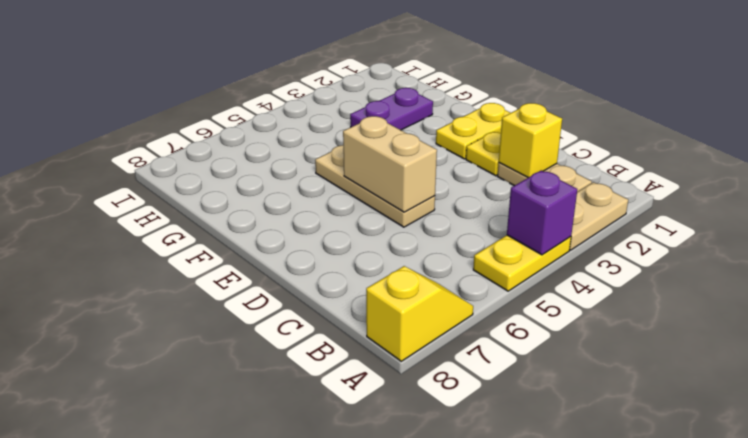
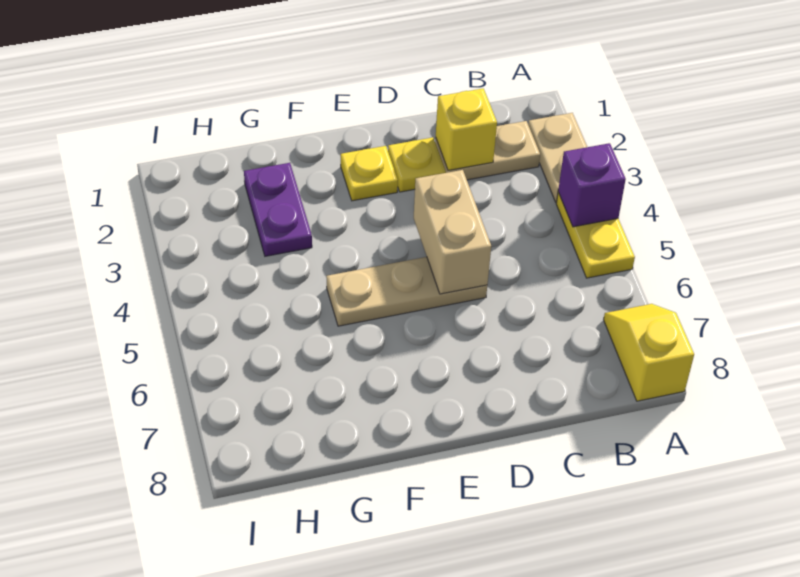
tan brick D5:E5 level 2 -> tan brick D4:D5 level 2
yellow plate E1:E2 level 1 -> yellow plate E2 level 1

